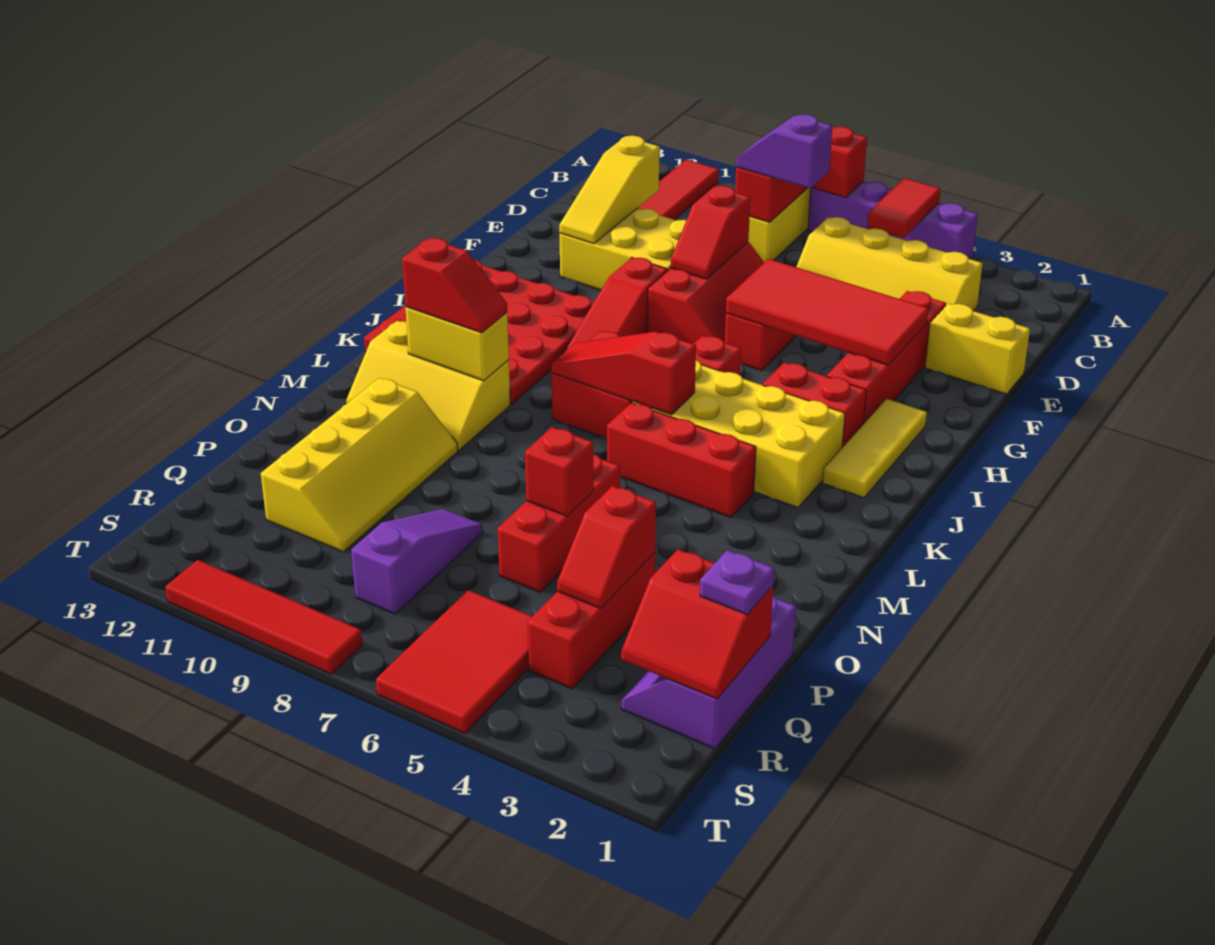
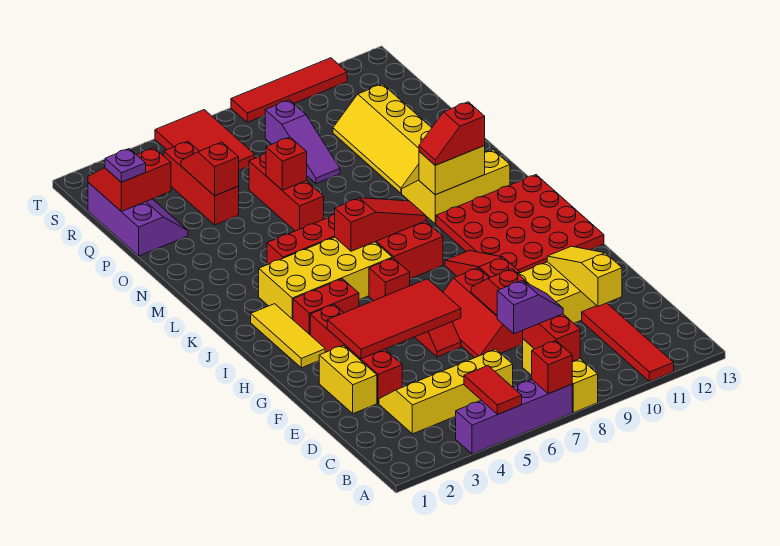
yellow brick E1:E2 level 1 -> yellow brick E2:F2 level 1

